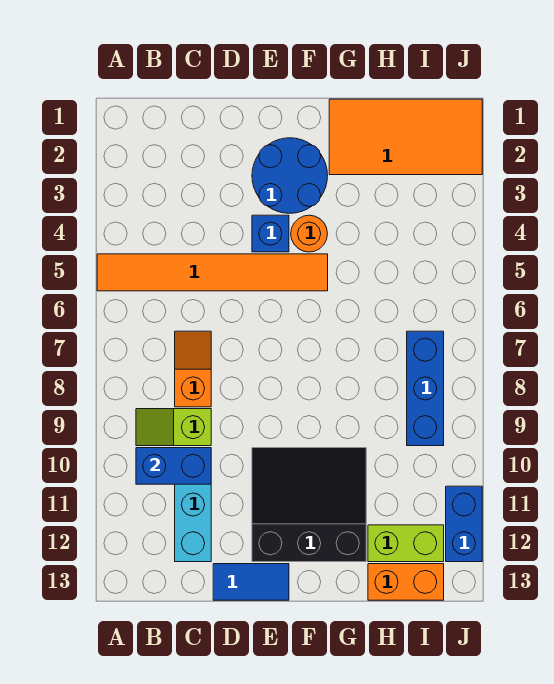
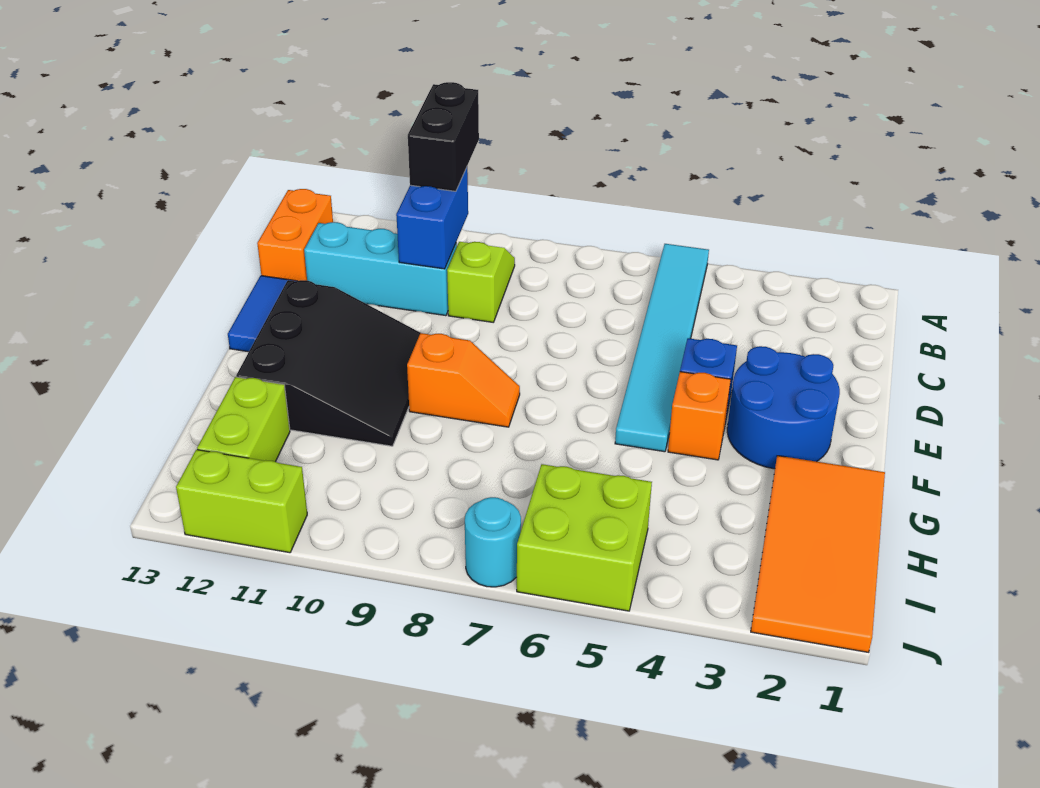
orange tile A5:F5 level 1 -> cyan tile A5:F5 level 1
none -> black brick A10:B10 level 3
orange slope C7:C8 level 1 top 8 -> orange slope F8:F9 level 1 top 9
orange round brick F4 level 1 -> orange brick F4 level 1
orange brick H13:I13 level 1 -> orange brick B13:C13 level 1
none -> lime brick I5:J6 level 1
blue brick I7:I9 level 1 -> none
none -> cyan round brick J7 level 1
blue brick J11:J12 level 1 -> lime brick J11:J12 level 1

